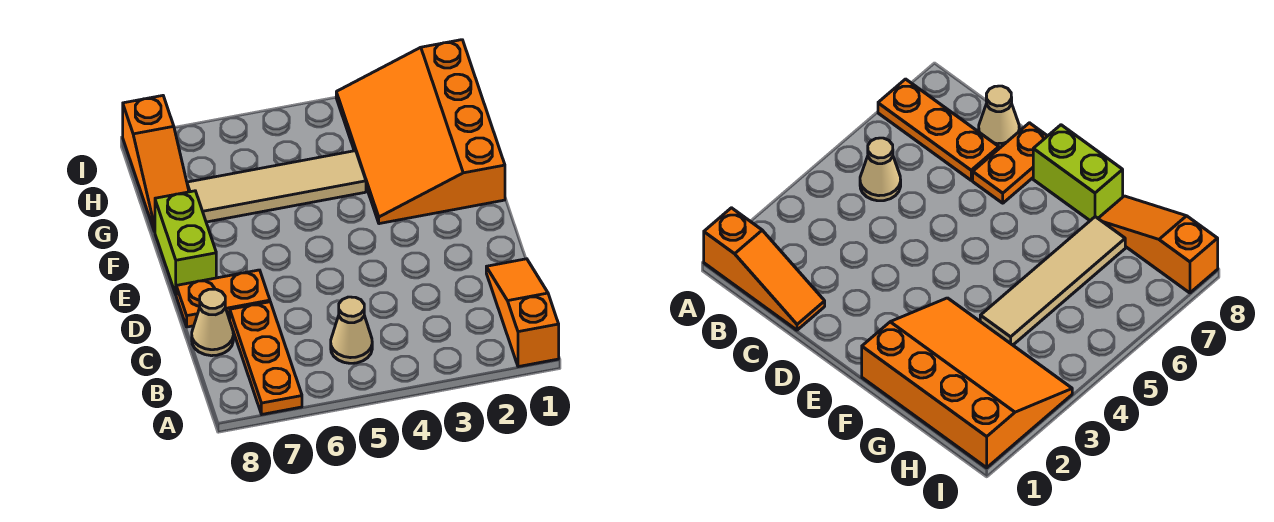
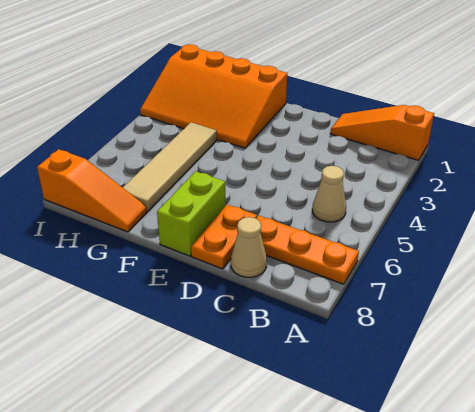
lime brick E8:F8 level 1 -> lime brick E7:E8 level 1

